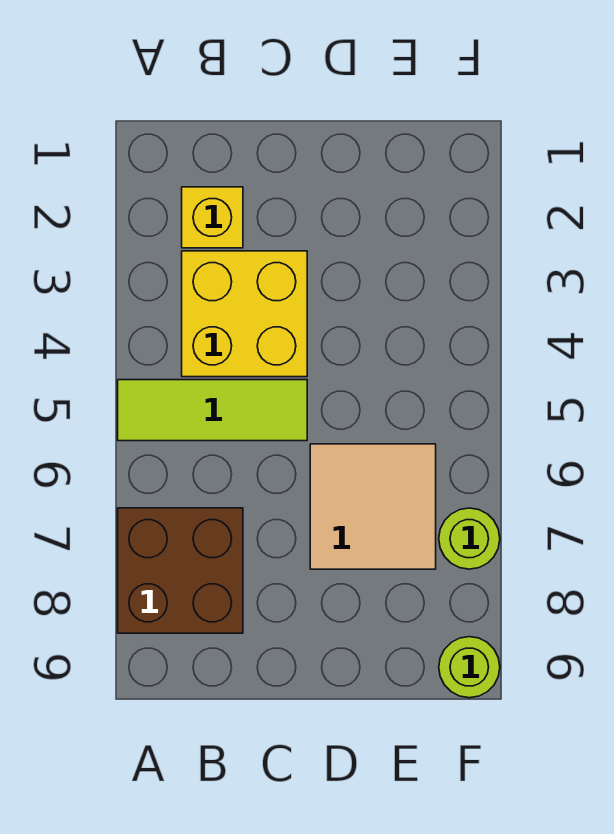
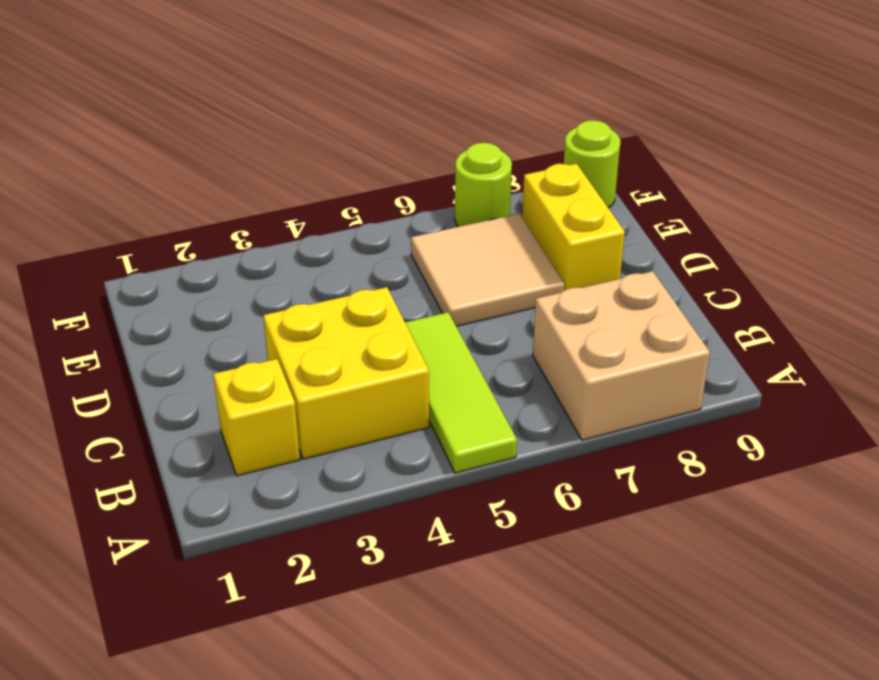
brown brick A7:B8 level 1 -> tan brick A7:B8 level 1
none -> yellow brick D8:E8 level 1

